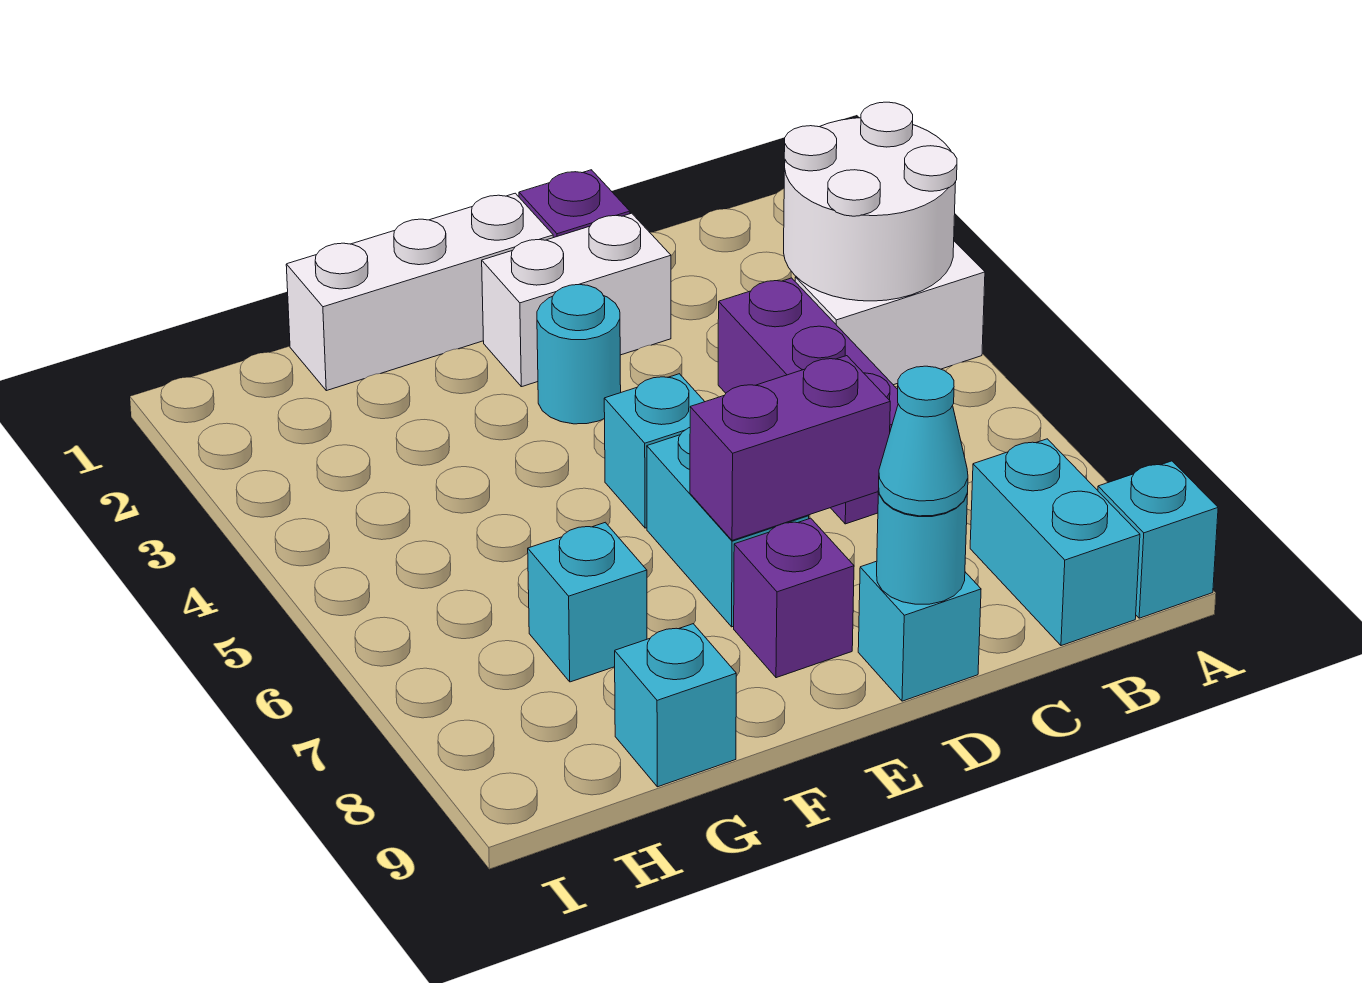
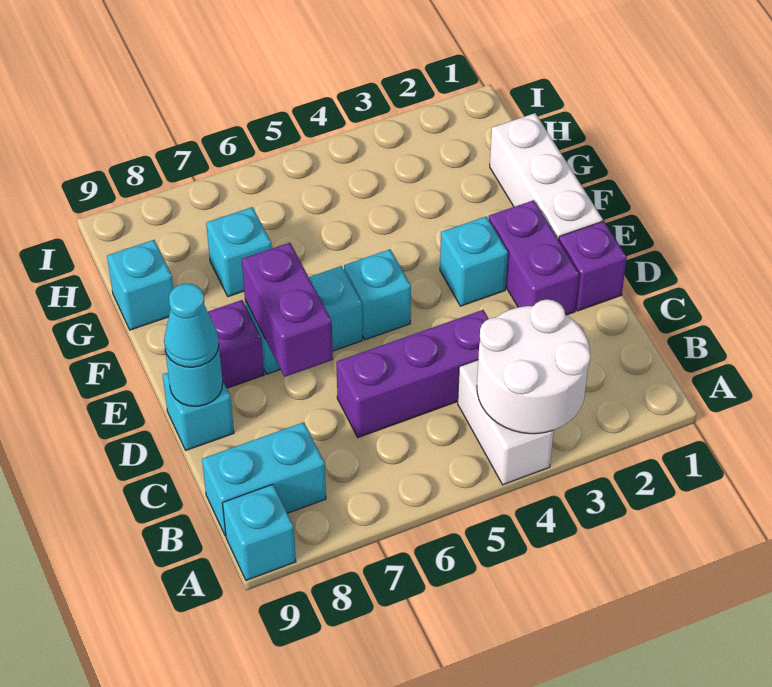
white brick D2:E2 level 1 -> purple brick D2:E2 level 1
cyan round brick E3 level 1 -> cyan brick E3 level 1

